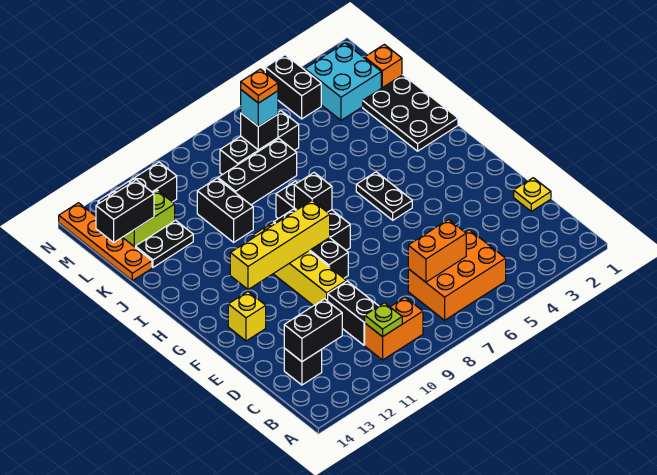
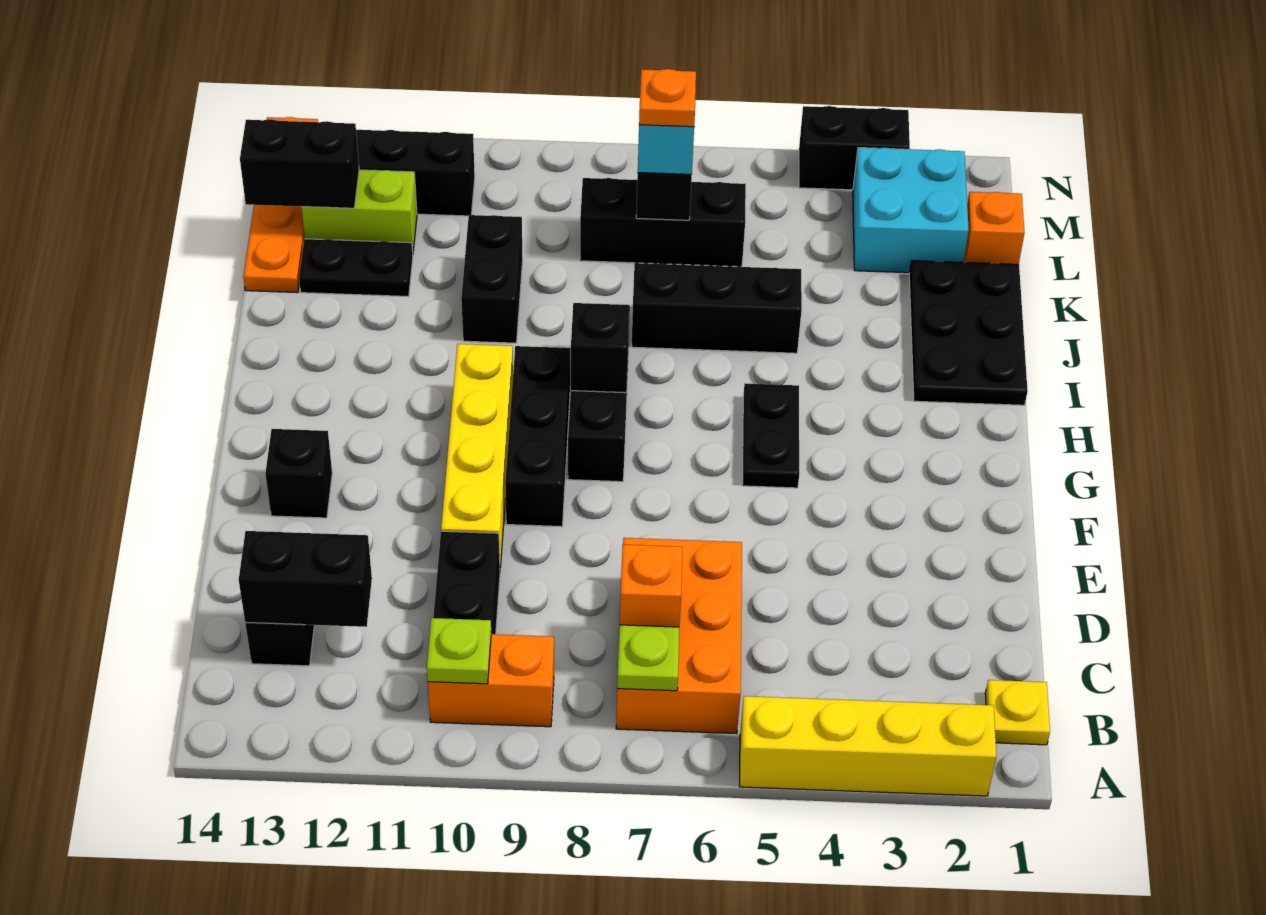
orange brick B5:C7 level 1 -> orange brick B6:D7 level 1
none -> lime plate B7 level 2
orange brick C6:C7 level 2 -> orange brick C7 level 2
yellow plate D1 level 1 -> yellow plate B1 level 1
yellow brick F13 level 1 -> black brick F13 level 1
yellow brick G9:G12 level 2 -> yellow brick A2:A5 level 1
black brick K7:K9 level 1 -> black brick J5:J7 level 1
black brick M4:N4 level 1 -> black brick N3:N4 level 1

